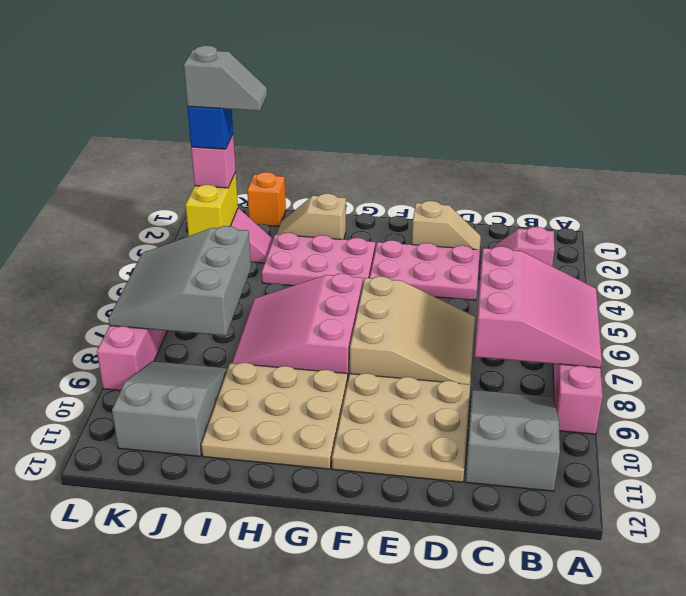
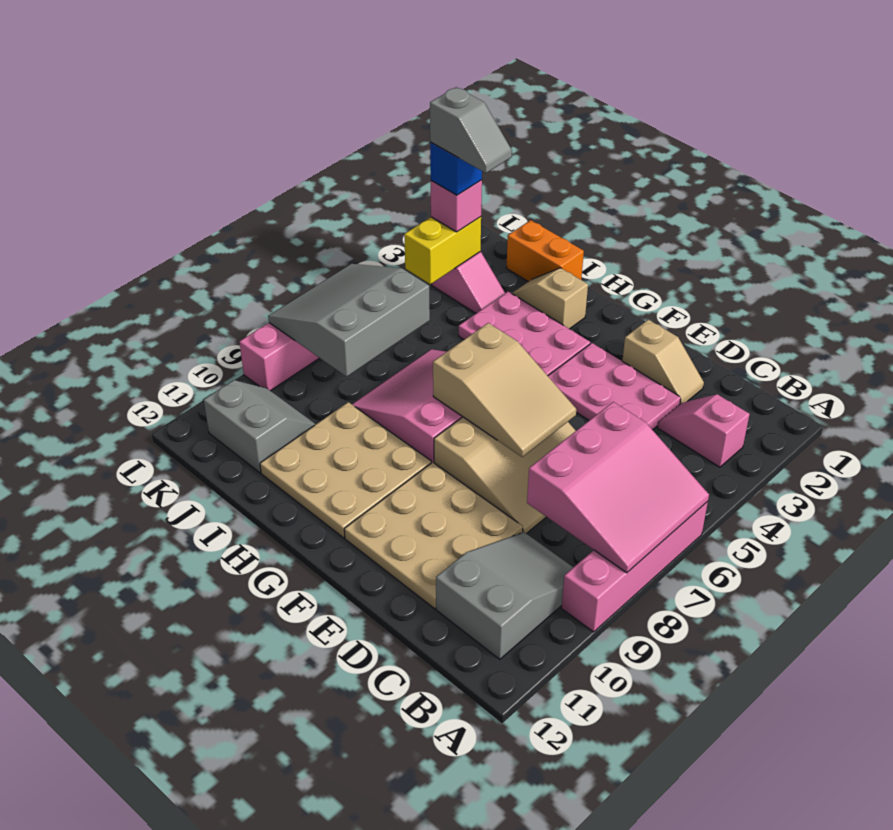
none -> tan slope E6:G7 level 2 top G
orange brick J1 level 1 -> orange brick I1:J1 level 1
grey slope J9:K11 level 1 top 11 -> grey slope J10:K11 level 1 top 11

